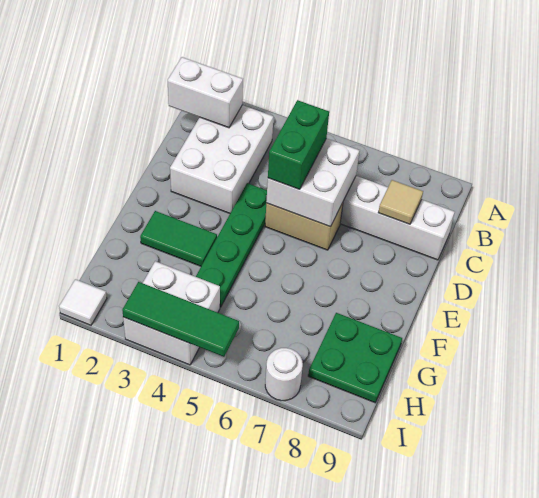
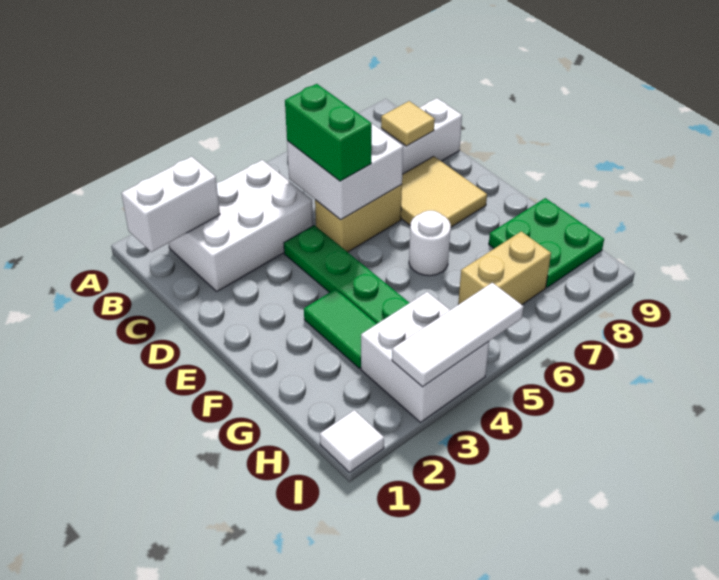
white brick B2:D3 level 1 -> white brick B2:C4 level 1
none -> tan tile D7:E8 level 1
green tile F2:F3 level 1 -> green tile F3:G3 level 1
none -> tan brick H6:H7 level 1
green tile I3:I5 level 2 -> white tile I3:I5 level 2
white round brick I7 level 1 -> white round brick F6 level 1

